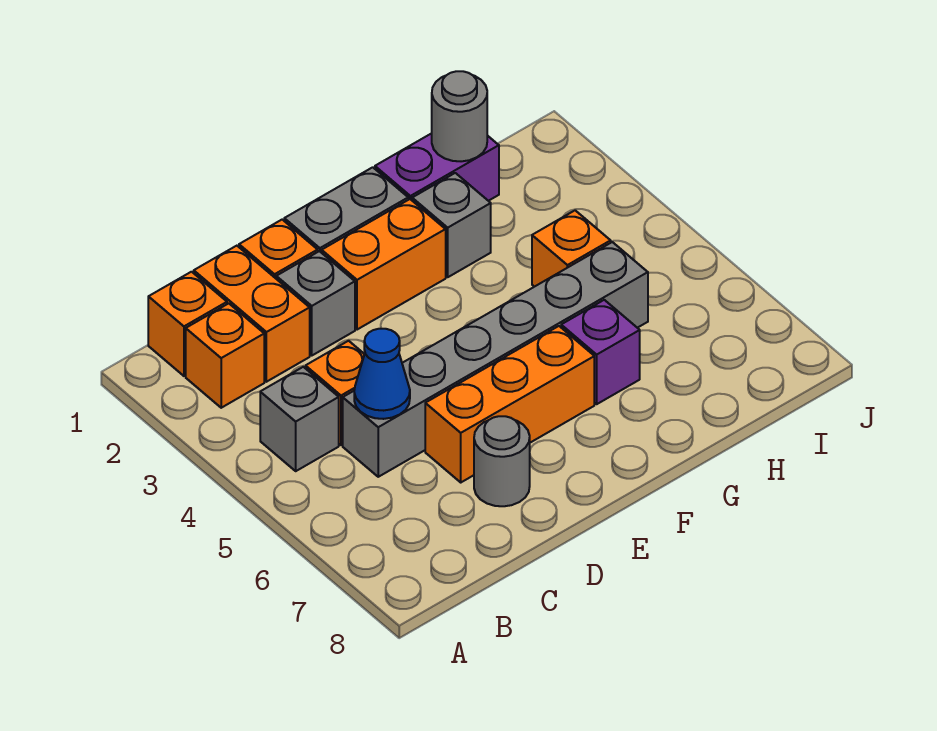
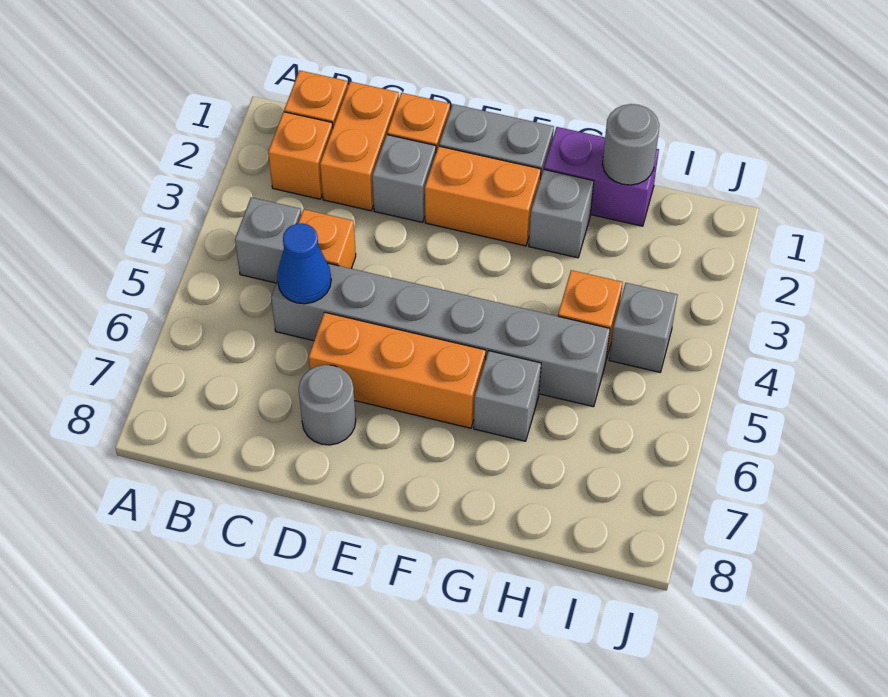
purple brick G6 level 1 -> grey brick G6 level 1
none -> grey brick I4 level 1

